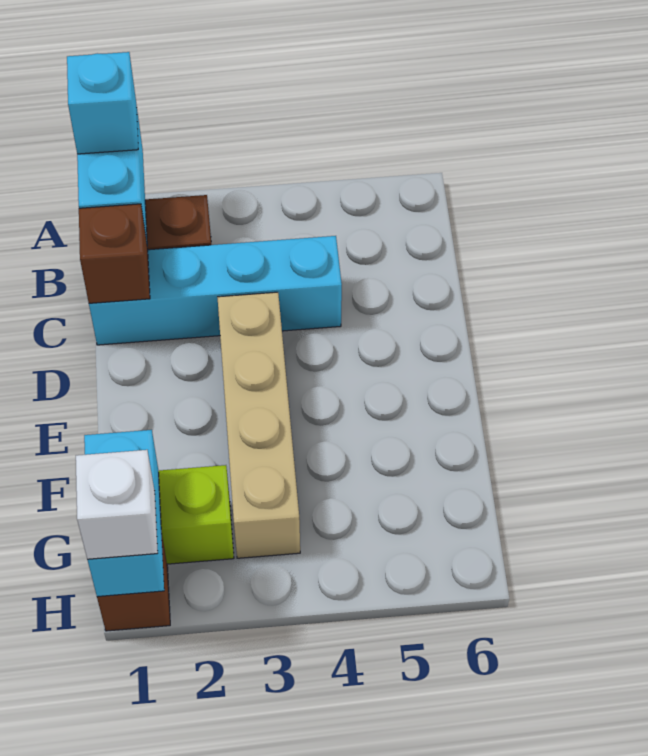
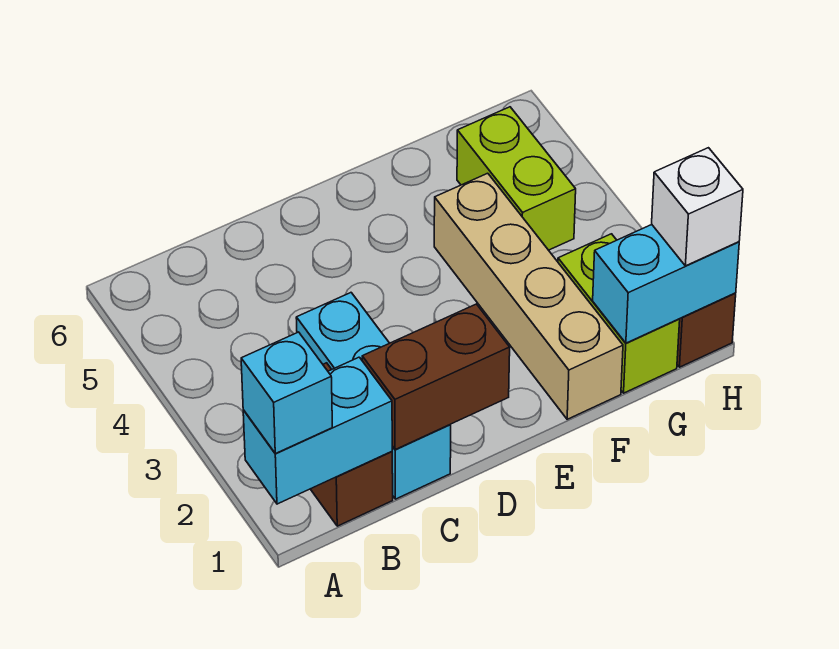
cyan brick C1:C4 level 1 -> cyan brick C1:C3 level 1
brown brick C1 level 2 -> brown brick C1:D1 level 2
tan brick D3:G3 level 1 -> tan brick F1:F4 level 1
none -> lime brick G4:G5 level 1

